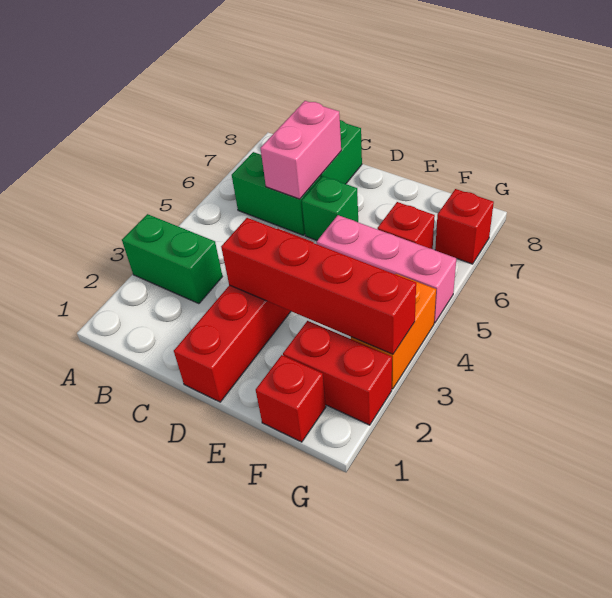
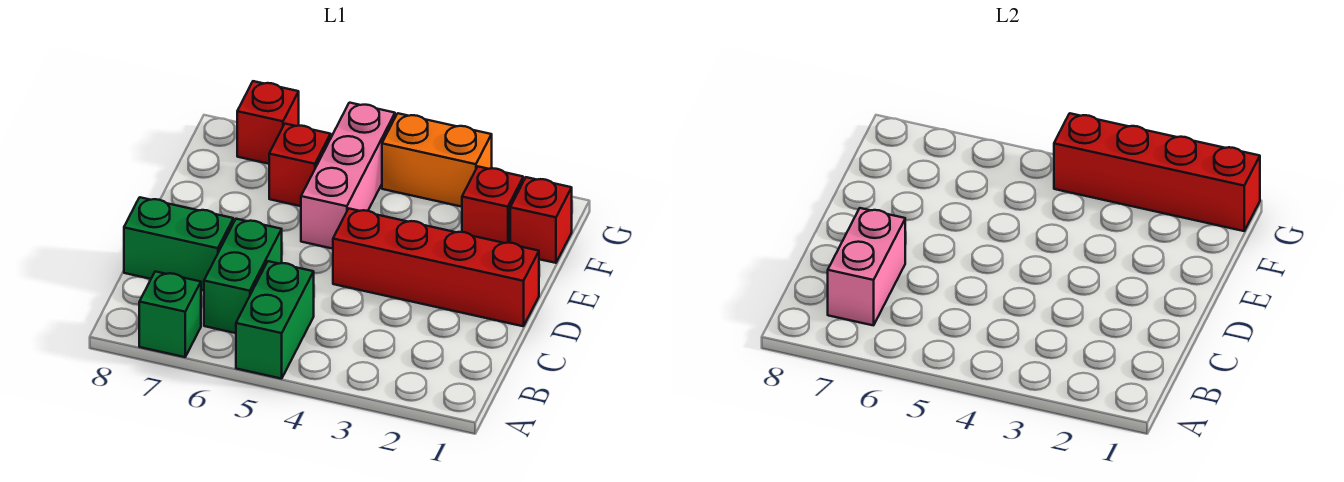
green brick A3:B3 level 1 -> green brick A5:B5 level 1
pink brick C6:C7 level 2 -> pink brick B7:C7 level 2
red brick D3:G3 level 2 -> red brick G1:G4 level 2
green brick D6 level 1 -> green brick A7 level 1
red brick F2:G2 level 1 -> red brick F2 level 1

